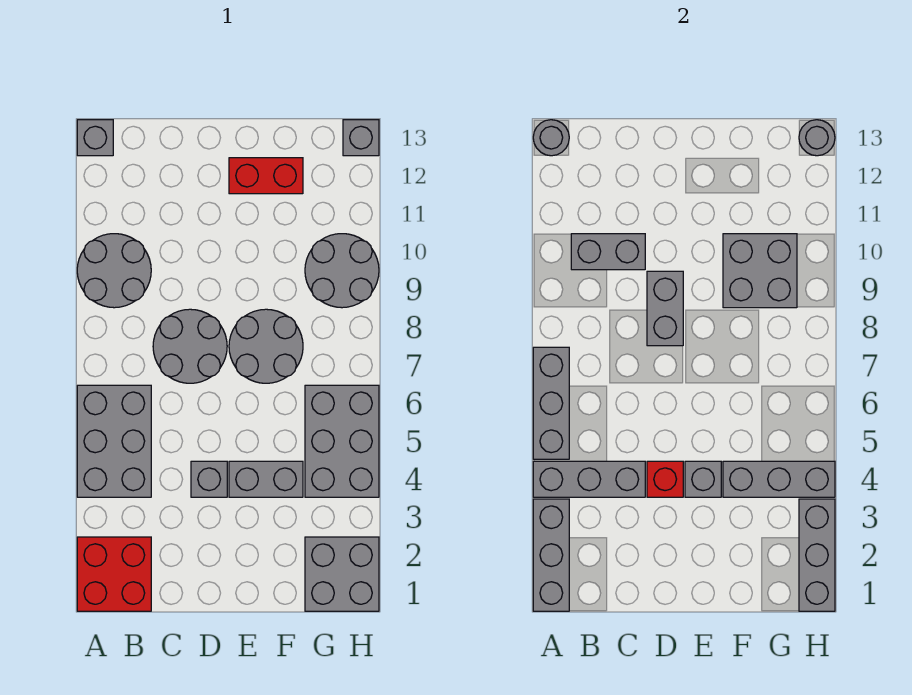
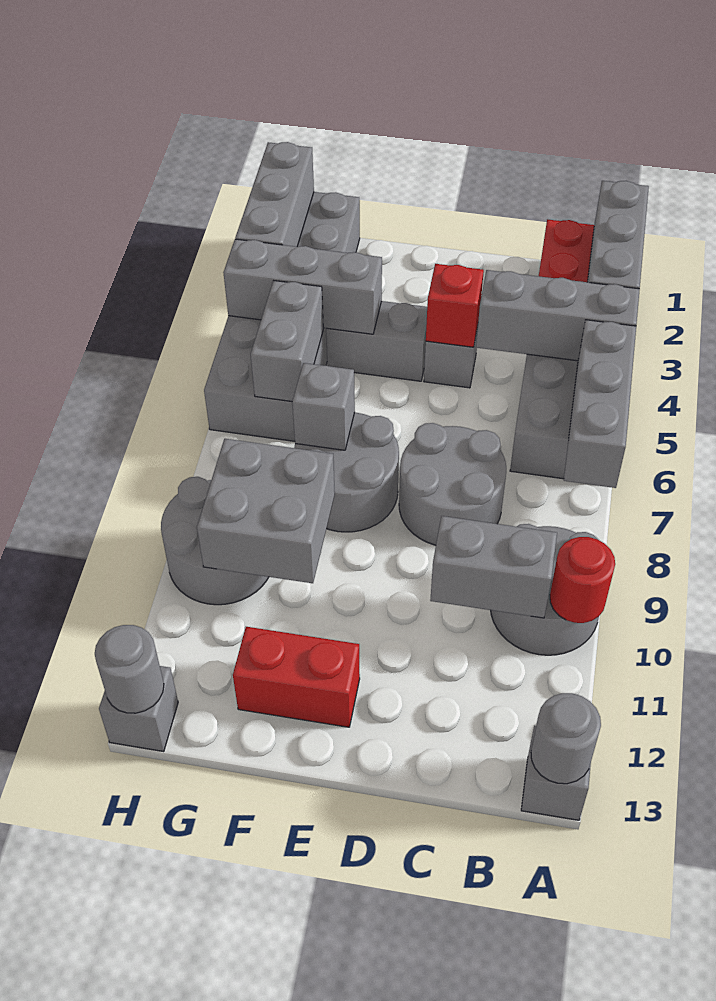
none -> red round brick A10 level 2
grey brick D8:D9 level 2 -> grey brick G5:G6 level 2
grey brick E4 level 2 -> grey brick F7 level 2

